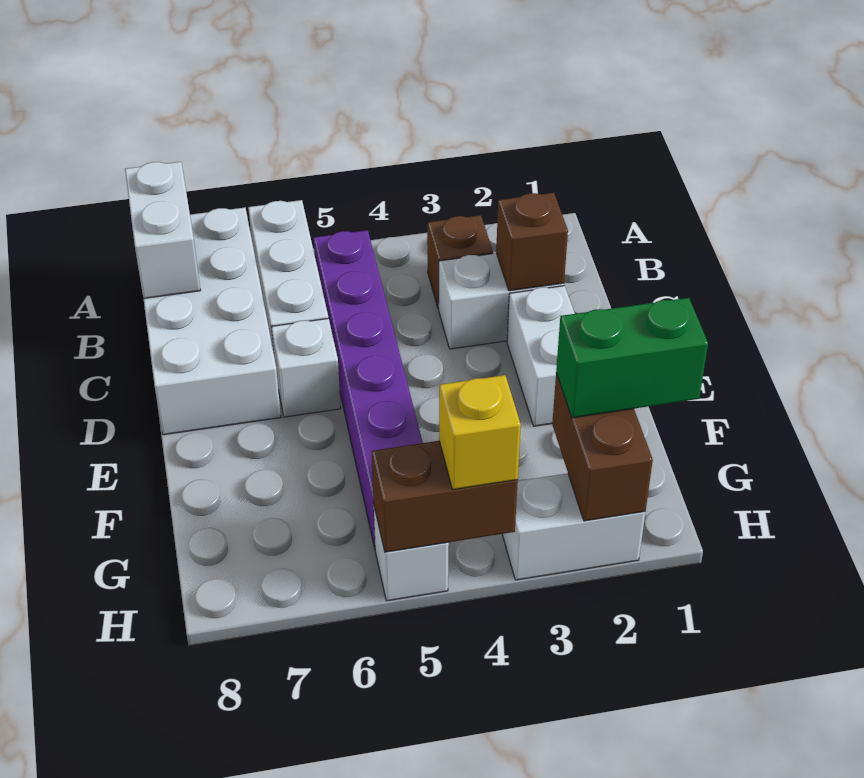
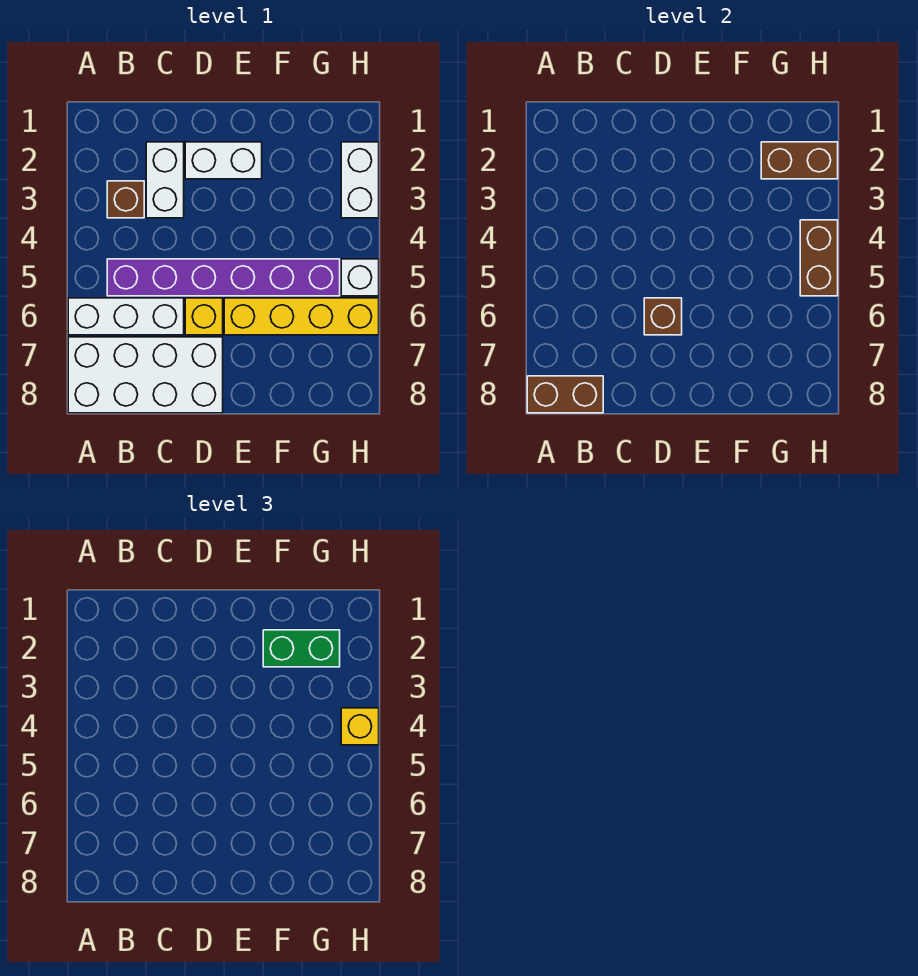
white brick A8:B8 level 2 -> brown brick A8:B8 level 2
brown brick C2 level 2 -> brown brick D6 level 2
white brick D6 level 1 -> yellow brick D6 level 1
none -> yellow brick E6:H6 level 1
green brick G1:G2 level 3 -> green brick F2:G2 level 3

